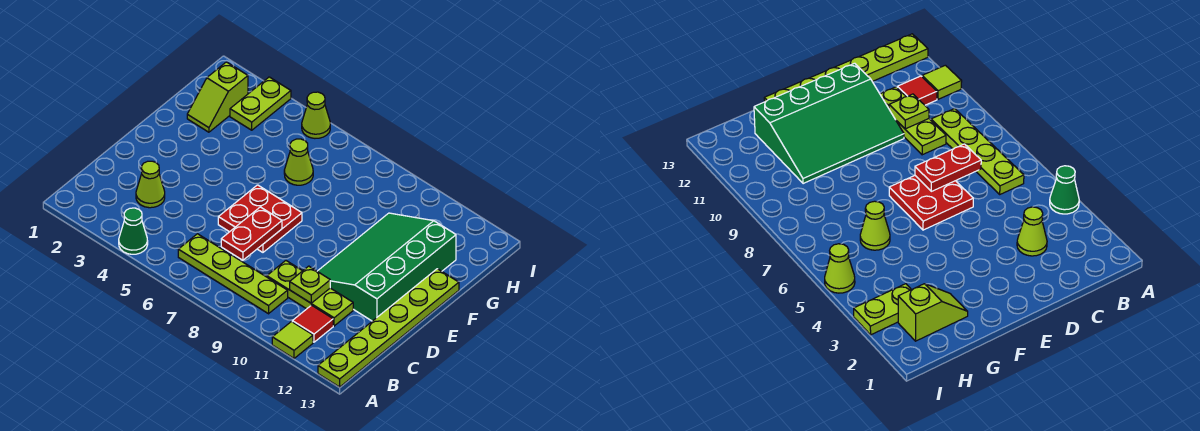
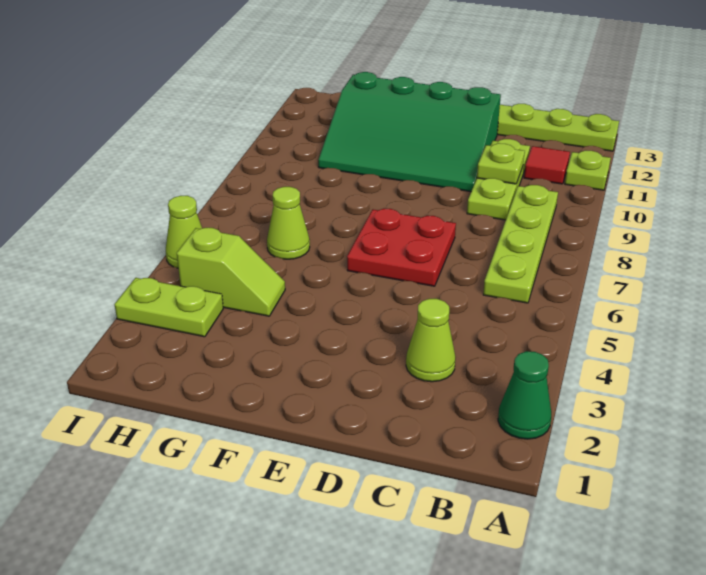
green cone A4 level 1 -> green cone A2 level 1
lime tile A11 level 1 -> lime plate A11 level 1
red plate C7:D7 level 2 -> none
lime slope G2:H2 level 1 top H -> lime slope G4:H4 level 1 top H

